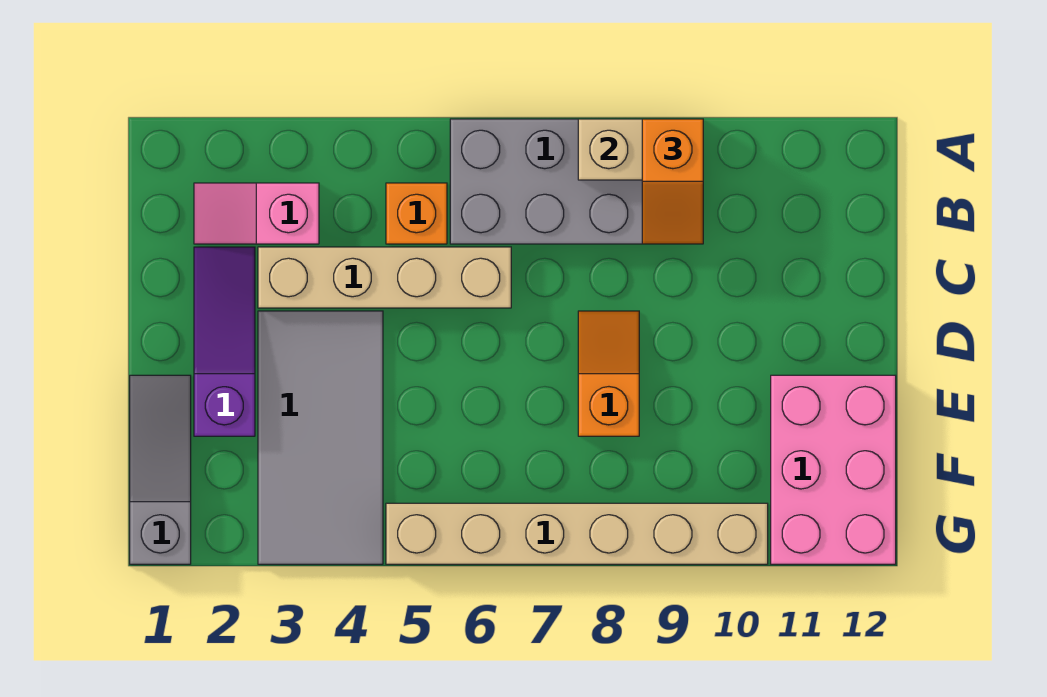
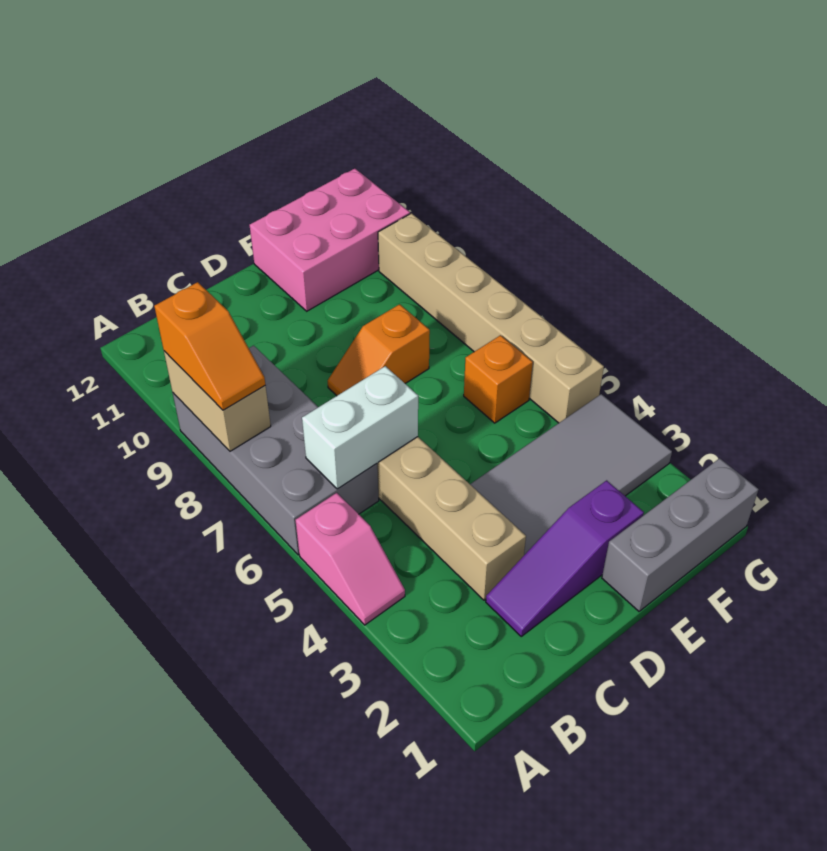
orange slope A9:B9 level 3 top A -> orange slope A8:A9 level 3 top 9
pink slope B2:B3 level 1 top 3 -> pink slope A4:A5 level 1 top 5
orange brick B5 level 1 -> orange brick F6 level 1
none -> white brick B6:C6 level 2
grey slope E1:G1 level 1 top G -> grey brick E1:G1 level 1

